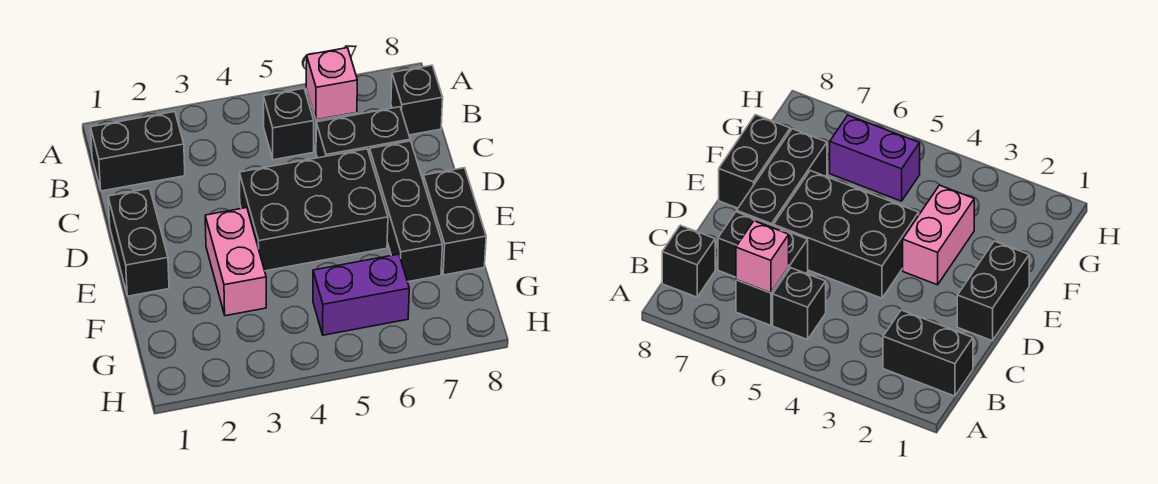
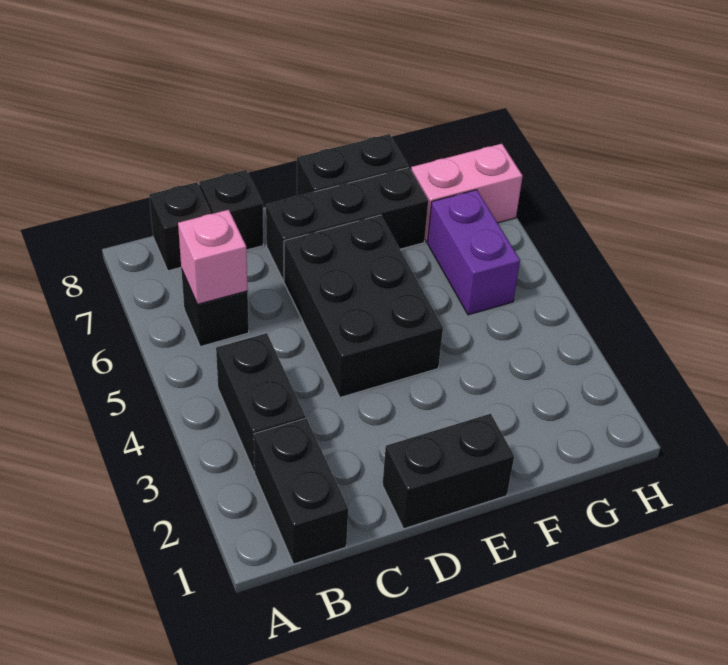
black brick B5 level 1 -> black brick C8 level 1
black brick C6:C7 level 1 -> black brick B3:B4 level 1
pink brick E3:F3 level 1 -> pink brick G7:H7 level 1

